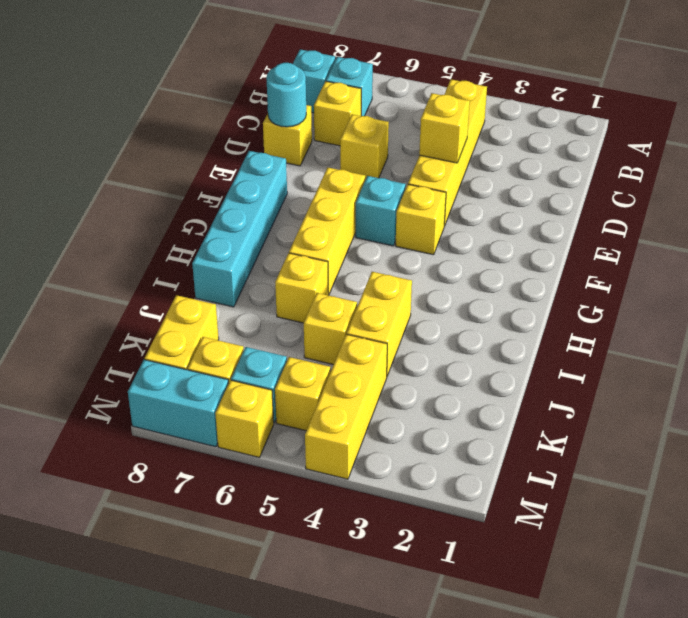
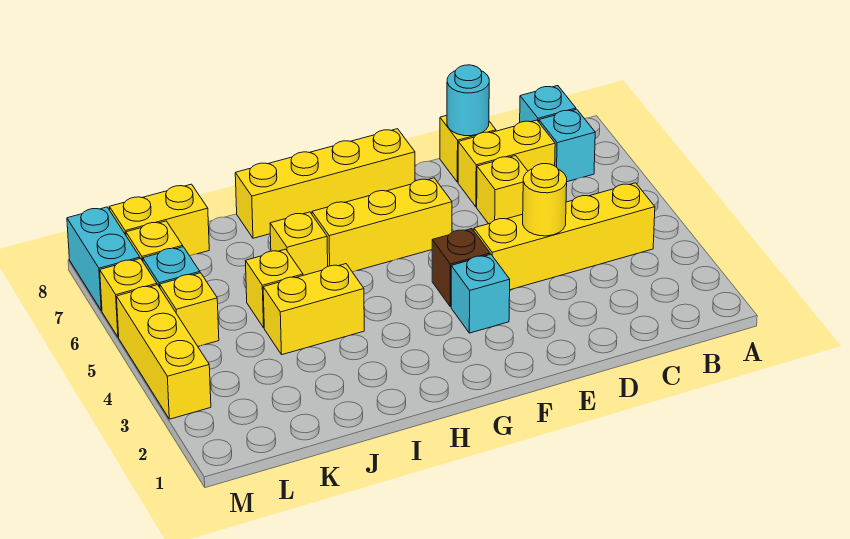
yellow brick C7 level 1 -> yellow brick C7:D7 level 1
yellow brick D4 level 2 -> yellow round brick D4 level 2
yellow brick F4 level 1 -> brown brick F4 level 1
cyan brick F5 level 1 -> cyan brick F3 level 1
cyan brick F8:I8 level 1 -> yellow brick F8:I8 level 1
yellow brick K4:M4 level 1 -> yellow brick M3:M5 level 1

